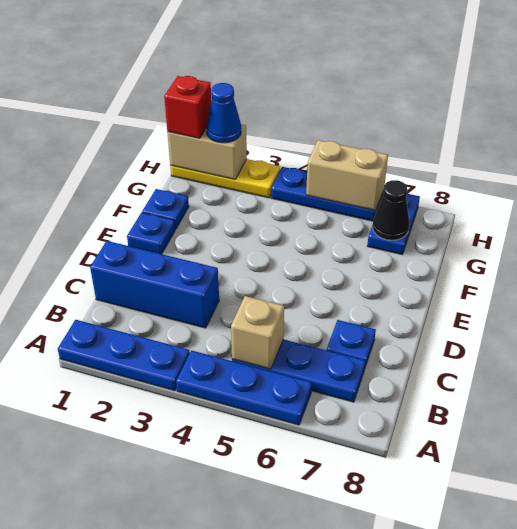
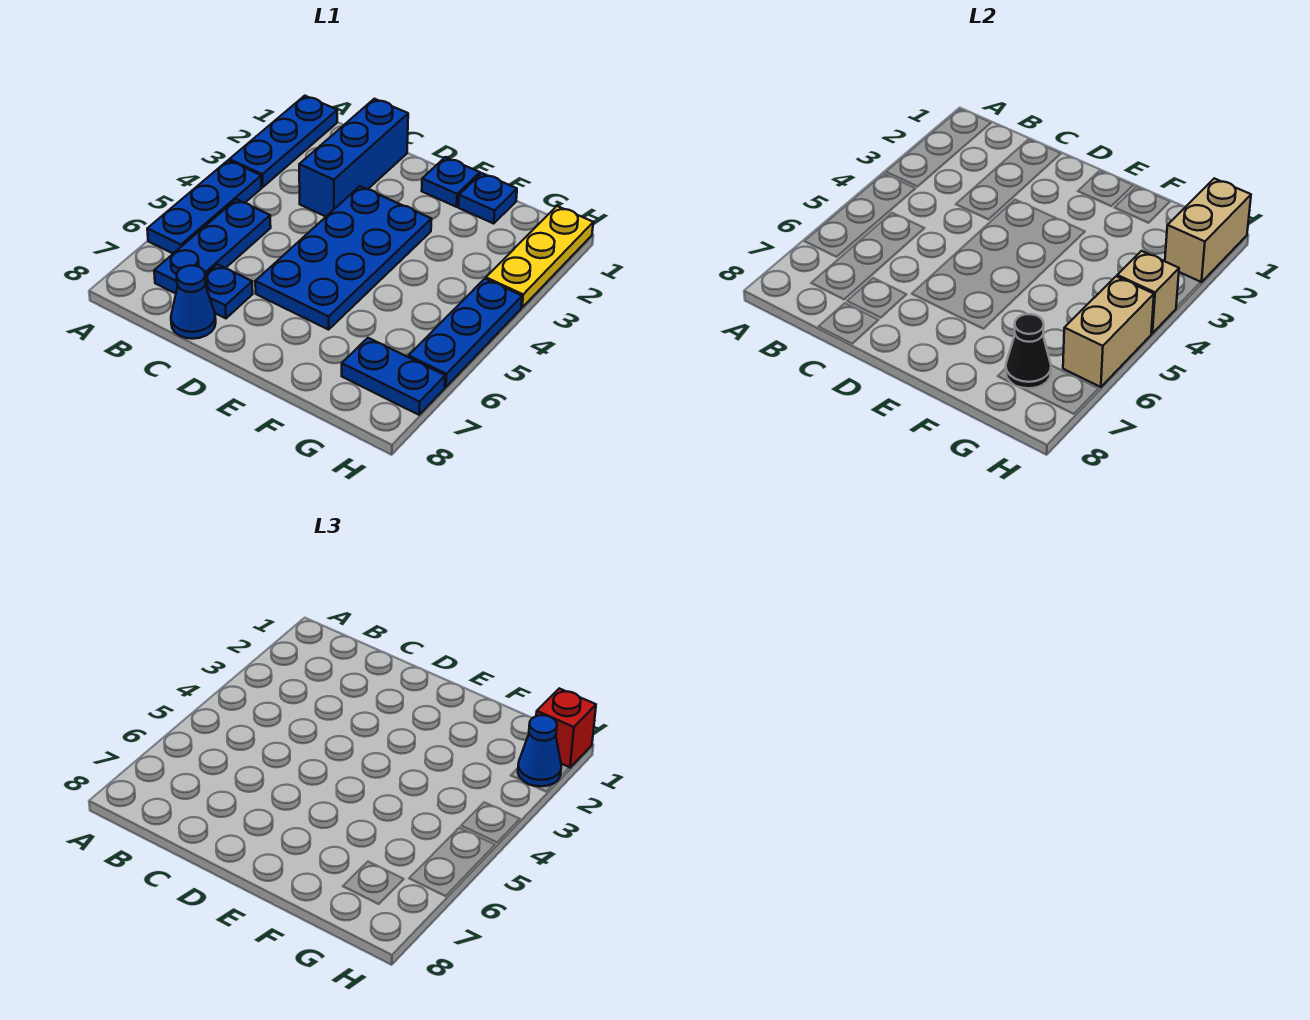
tan brick B5 level 2 -> tan brick H4 level 2
none -> blue cone C8 level 1
none -> blue plate D3:E6 level 1

